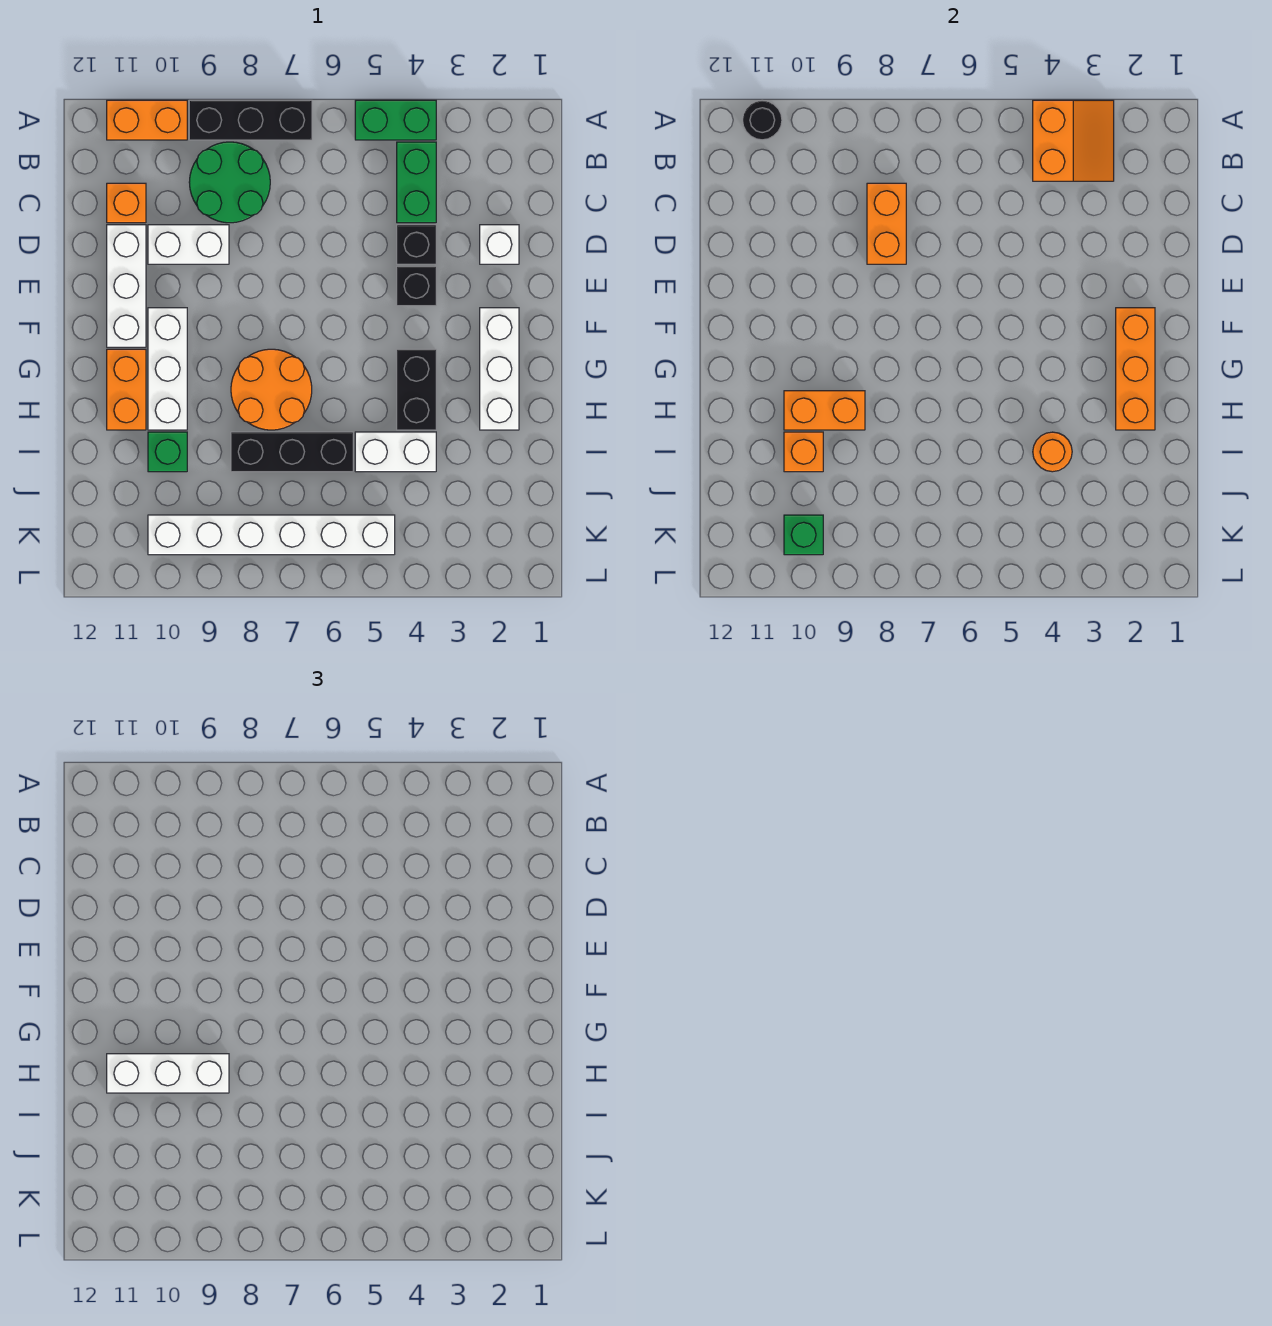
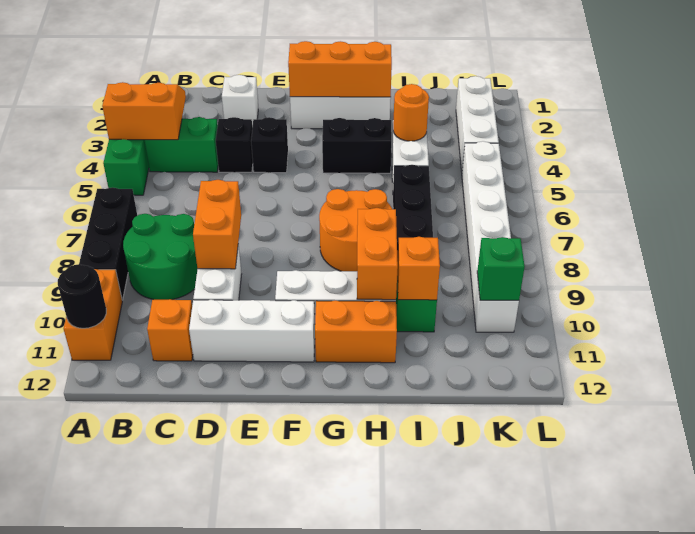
orange brick C8:D8 level 2 -> orange brick D8:D9 level 2
white brick H9:H11 level 3 -> white brick K2:K4 level 1

